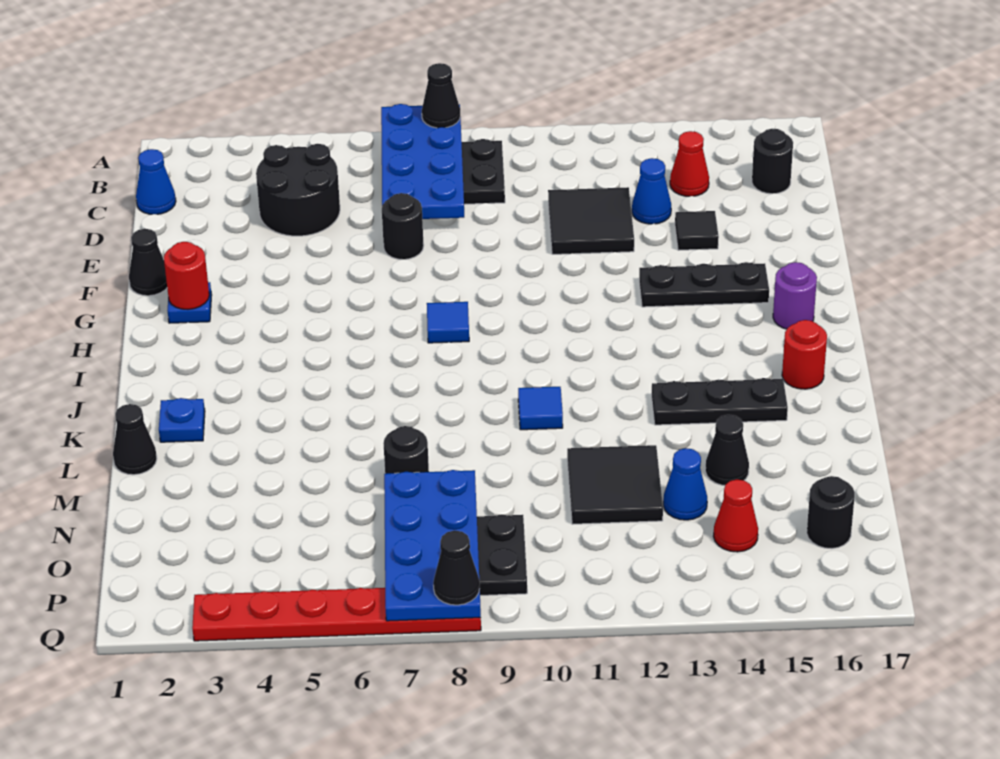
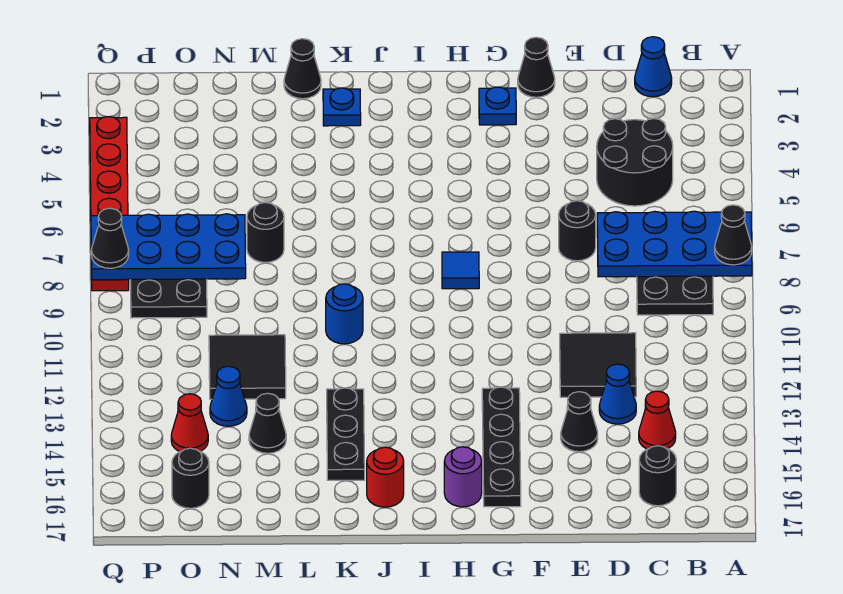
black tile E14 level 1 -> black cone E14 level 1
red round brick G2 level 2 -> none
black plate G13:G15 level 1 -> black plate G13:G16 level 1
blue tile K10 level 1 -> blue round brick K10 level 1

